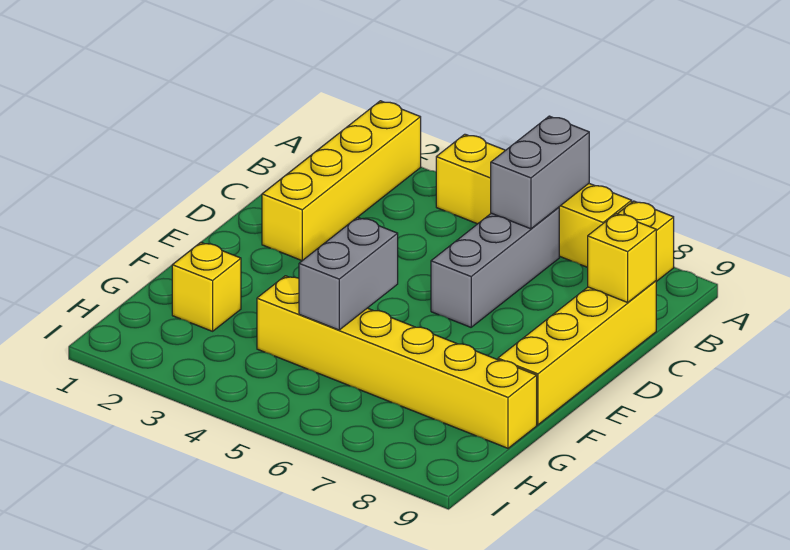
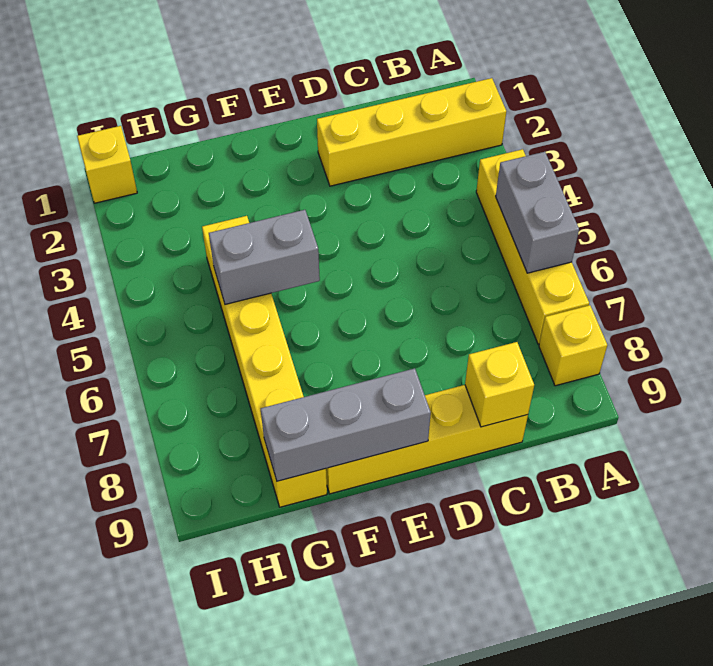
grey brick A6:B6 level 2 -> grey brick A5:A6 level 2
grey brick B6:D6 level 1 -> grey brick E9:G9 level 2
yellow brick G2 level 1 -> yellow brick I1 level 1

